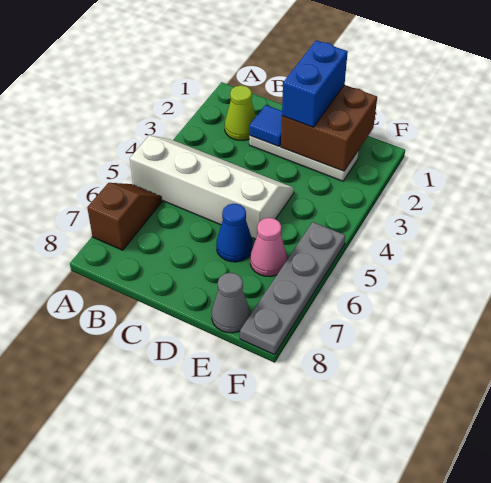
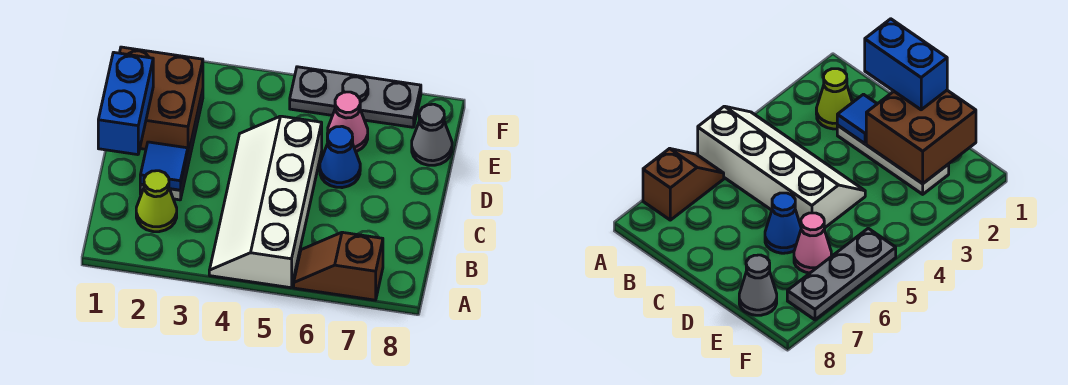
blue brick D1:D2 level 3 -> blue brick C1:D1 level 3
grey plate F5:F8 level 1 -> grey plate F5:F7 level 1

